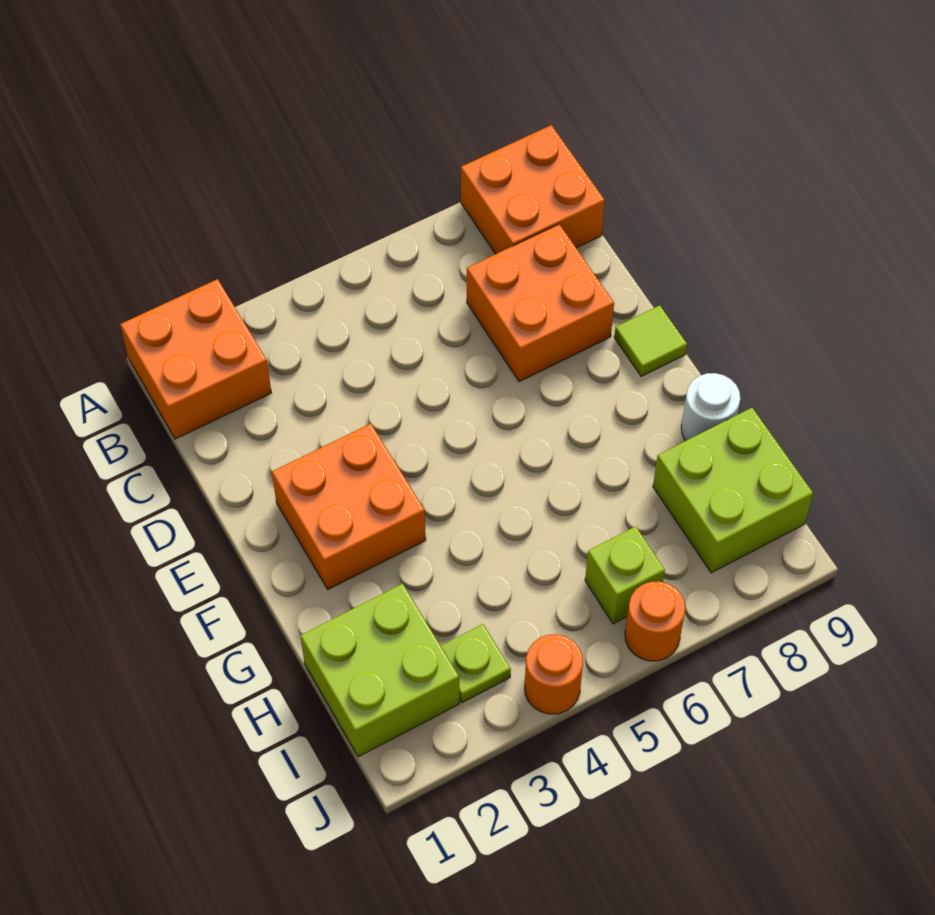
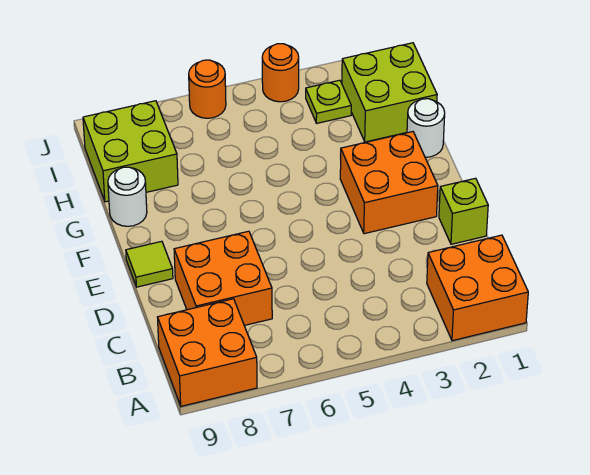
none -> white round brick G1 level 1
lime brick I6 level 1 -> lime brick D1 level 1

